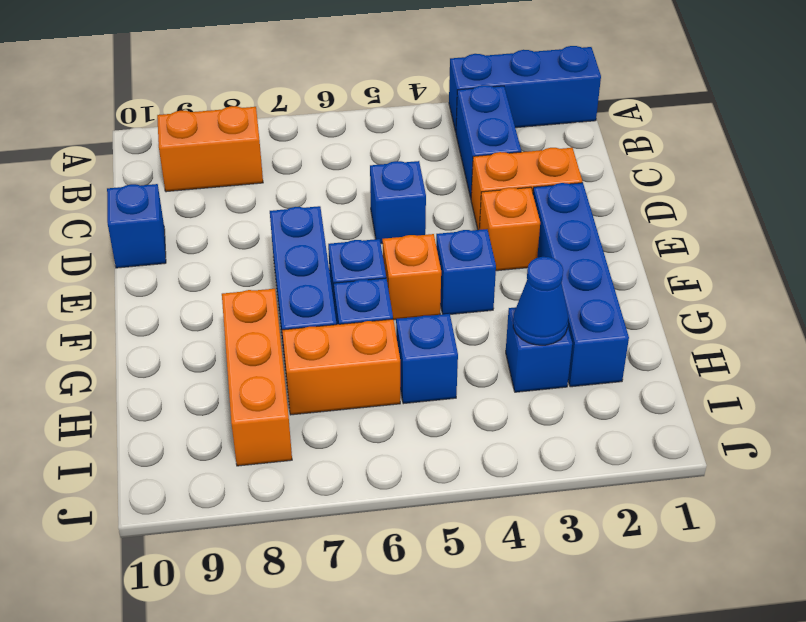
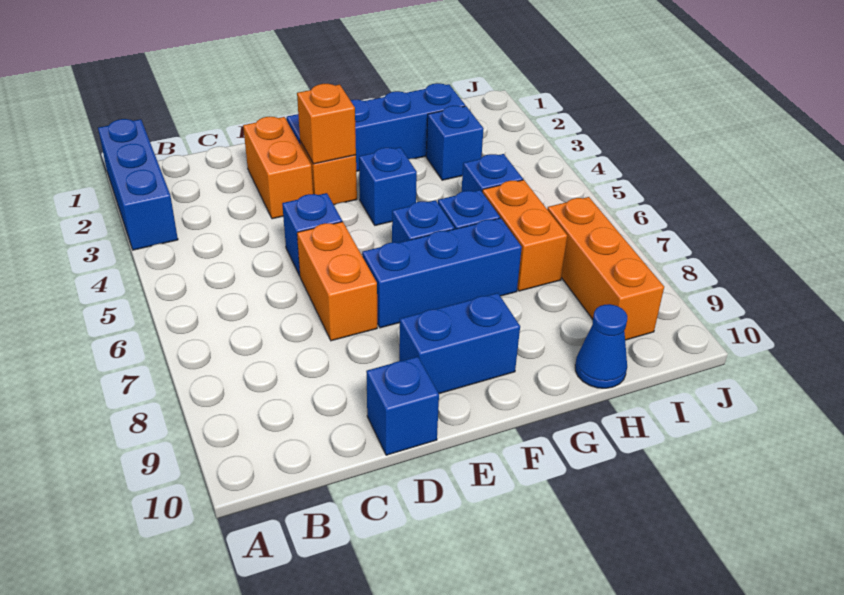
blue brick B3:C3 level 1 -> blue brick E9:F9 level 1
orange brick B8:B9 level 1 -> orange brick D6:D7 level 1
orange brick F5 level 1 -> orange brick E3 level 2
orange brick G8:I8 level 1 -> orange brick I7:I9 level 1
blue cone H3 level 2 -> blue cone H10 level 1

